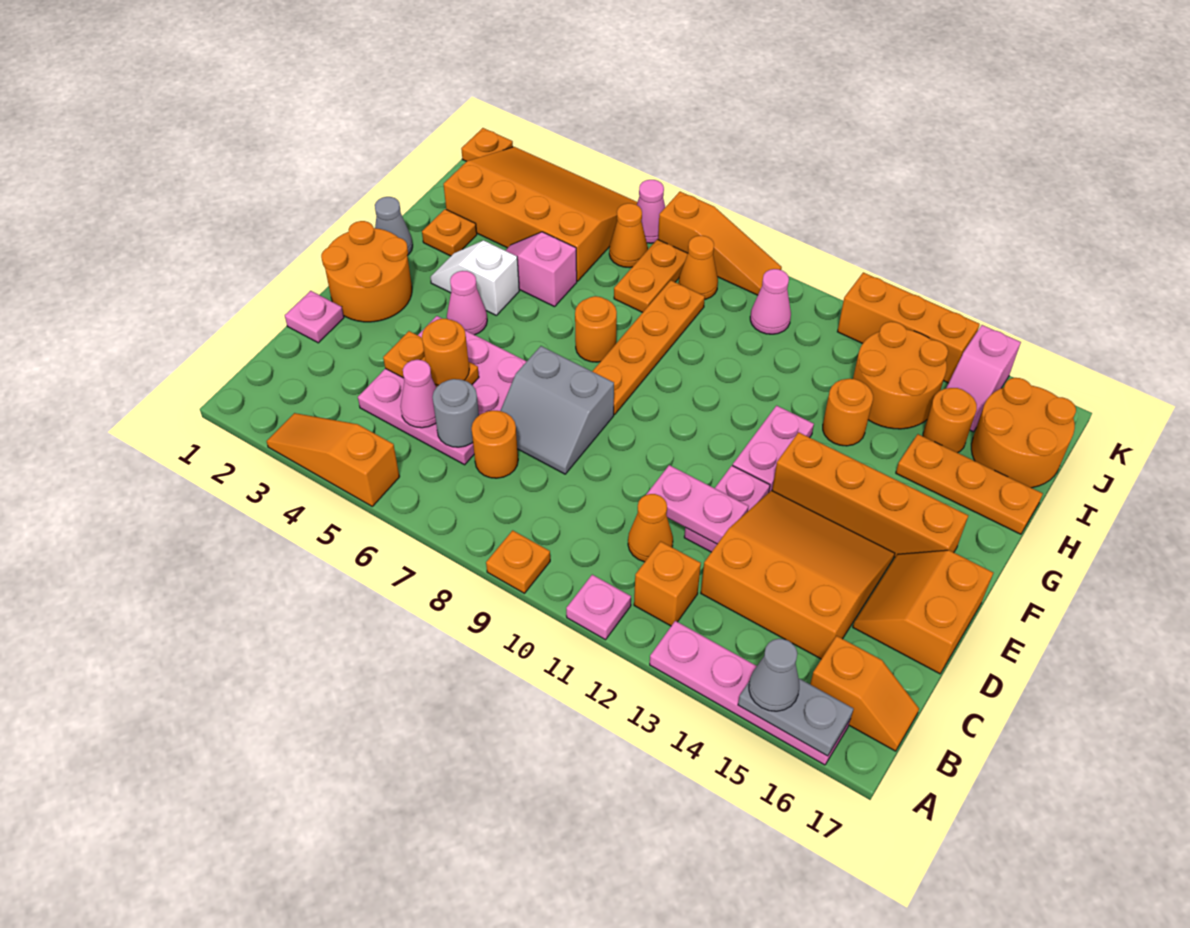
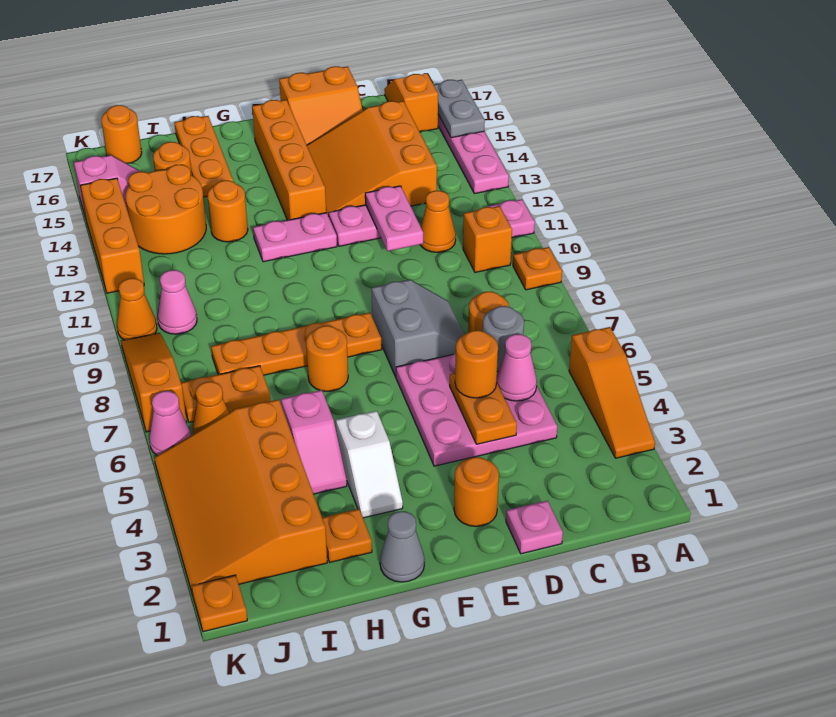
grey cone A15 level 3 -> none
orange brick B12 level 1 -> orange brick B10 level 1
orange round brick E1:F2 level 1 -> orange round brick E2 level 1
pink cone F4 level 1 -> none
orange round brick I16:J17 level 1 -> orange round brick J17 level 1
orange cone J8 level 1 -> orange cone K10 level 1

